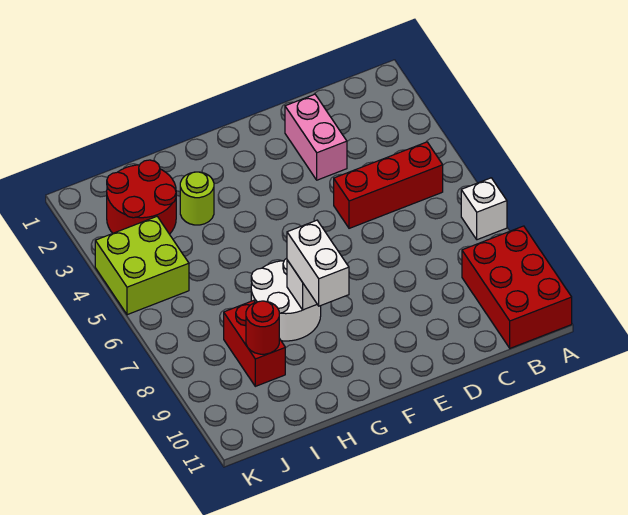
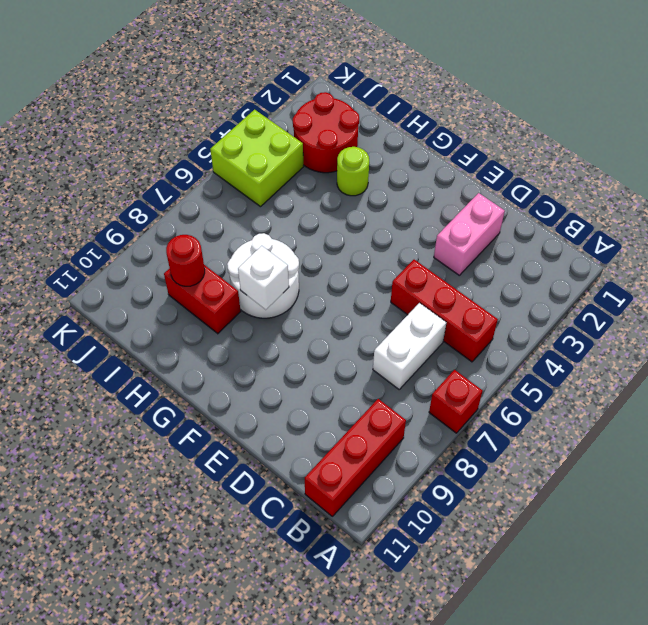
white brick A7 level 1 -> red brick A7 level 1
red brick A9:B11 level 1 -> red brick B9:B11 level 1
white brick G8:G9 level 3 -> white brick C6:C7 level 1
red brick I8:I9 level 1 -> red brick H9:I9 level 1

